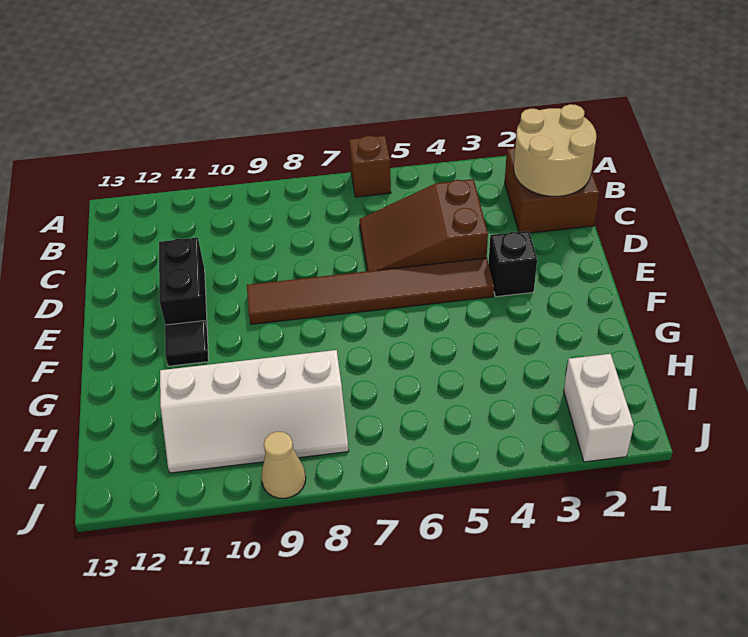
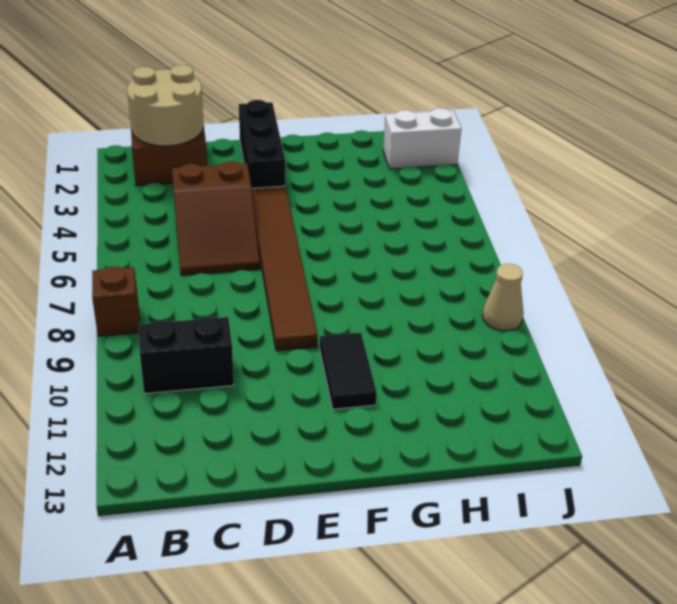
brown brick A6 level 1 -> brown brick A8 level 1
black brick D11:E11 level 1 -> black brick B10:C10 level 1
black brick E3 level 1 -> black brick E1:E3 level 1
black tile F11 level 1 -> black tile F10:F11 level 1
white slope H8:I11 level 1 top H -> none

